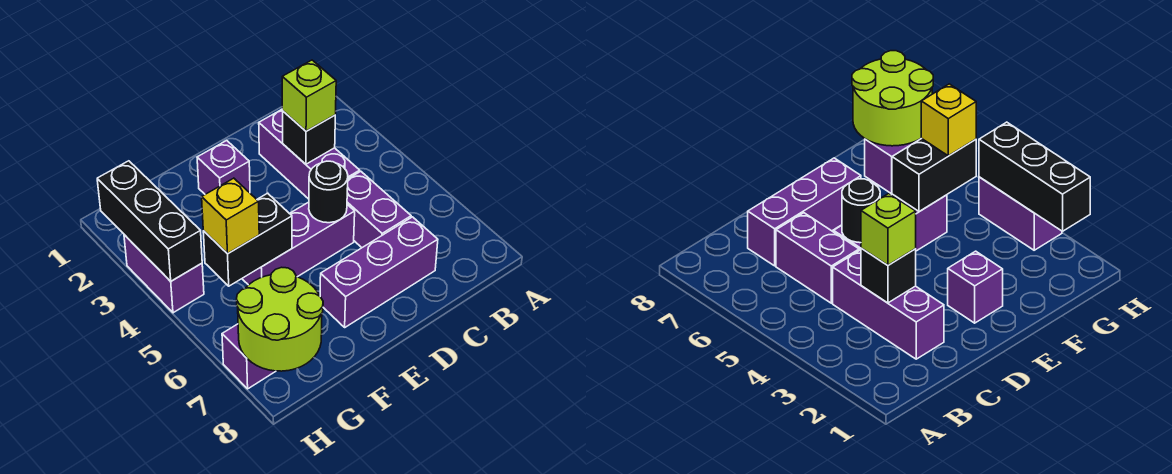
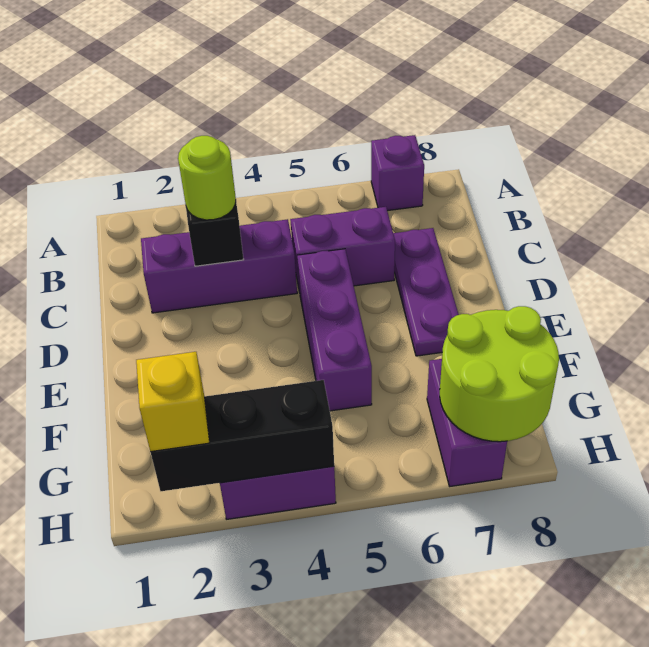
lime brick C3 level 3 -> lime round brick C3 level 3
purple brick C7:E7 level 1 -> purple plate C7:E7 level 1
black round brick D5 level 2 -> none
purple brick E2 level 1 -> purple brick A7 level 1
black brick F5:G5 level 2 -> none
yellow brick G5 level 3 -> yellow brick H2 level 3

